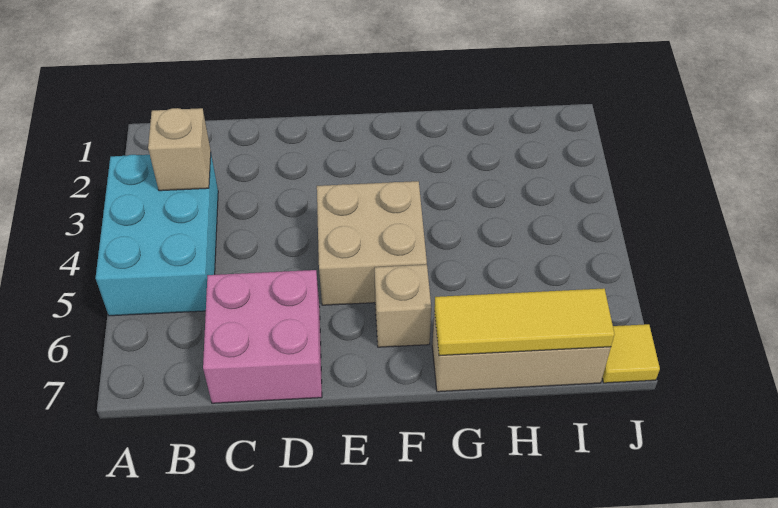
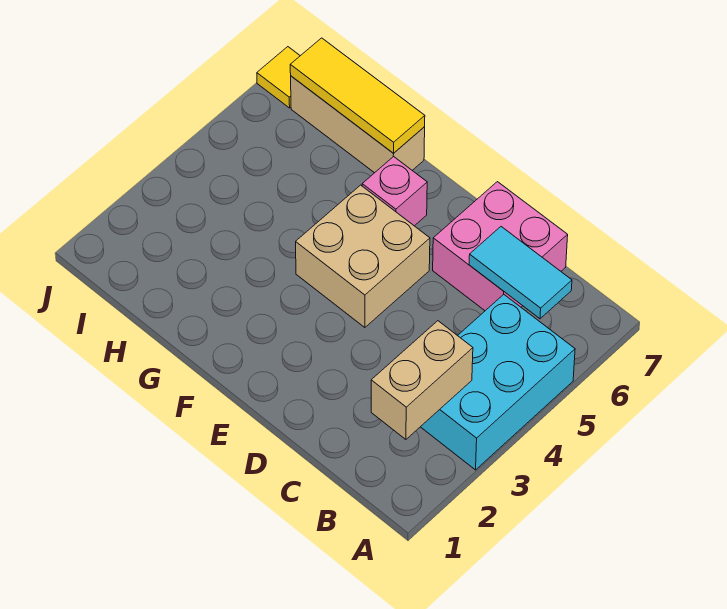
tan brick B3 level 2 -> tan brick B2:B3 level 2
none -> cyan tile B6:C6 level 2
tan brick F6 level 1 -> pink brick F6 level 1

